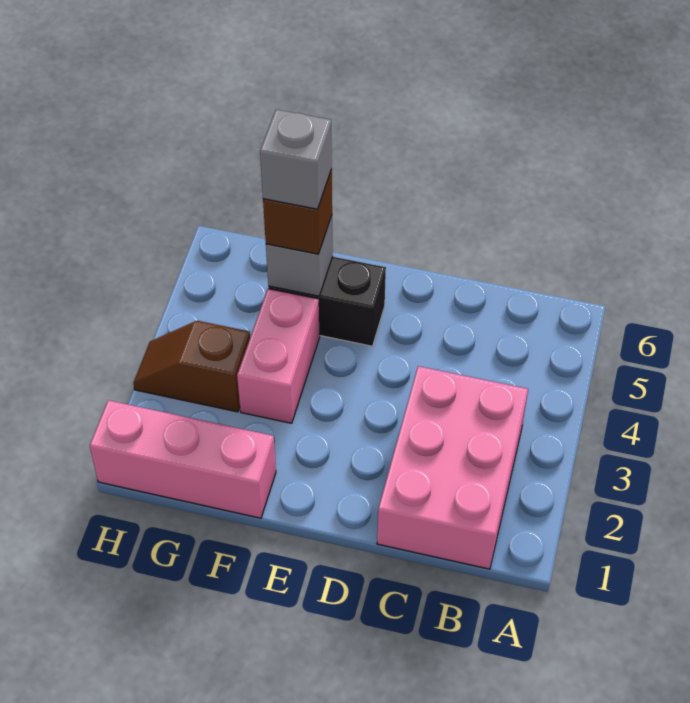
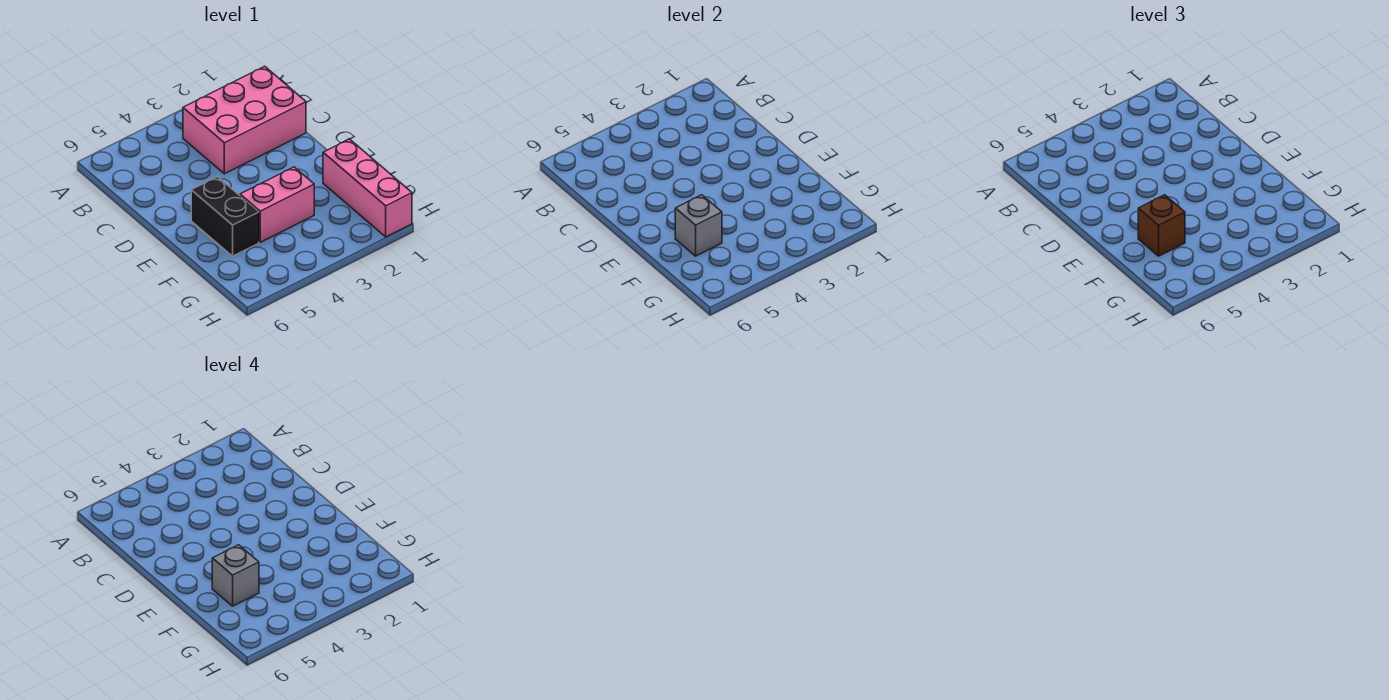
brown slope G3:H3 level 1 top G -> none

